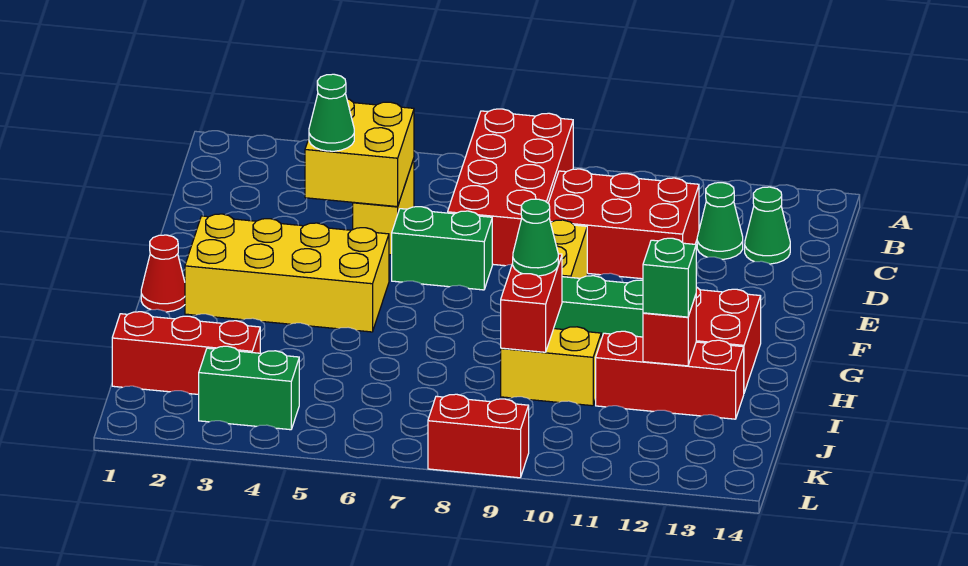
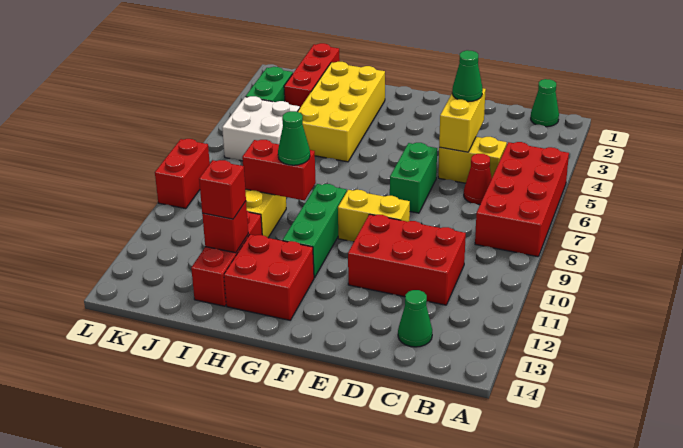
red brick A7:D8 level 1 -> red brick A5:B8 level 1
yellow brick C4:D5 level 2 -> yellow brick D4:D5 level 2
red brick C9:D11 level 1 -> red brick C10:E11 level 1
green cone C12 level 1 -> green cone B1 level 1
yellow brick F2:G5 level 1 -> yellow brick H2:I5 level 1
red cone G1 level 1 -> red cone C6 level 1
green brick I12 level 3 -> red brick I12 level 3
none -> white brick J5:K6 level 1

